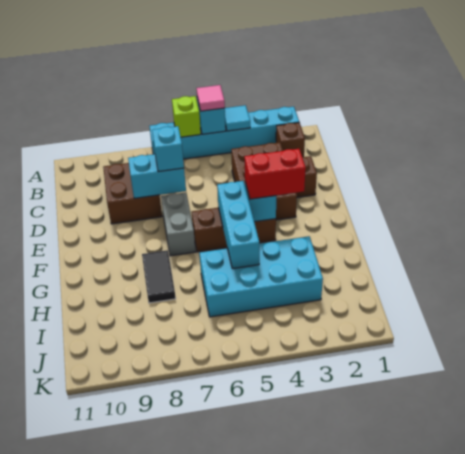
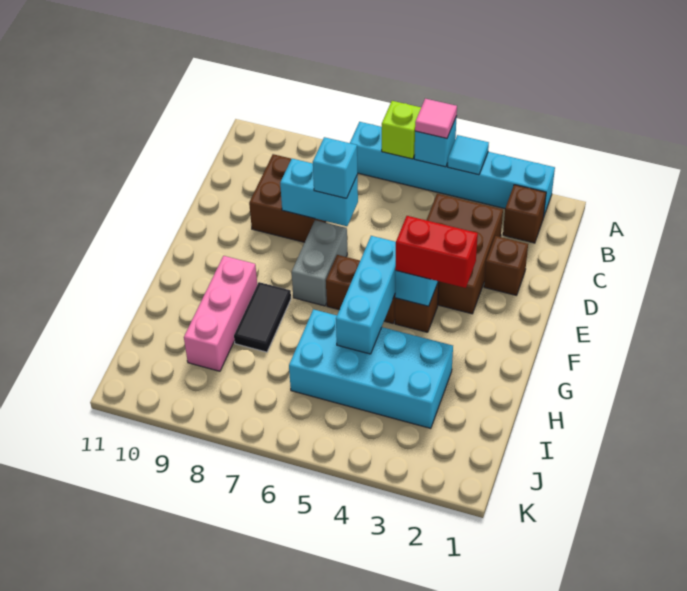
none -> pink brick G9:I9 level 1

